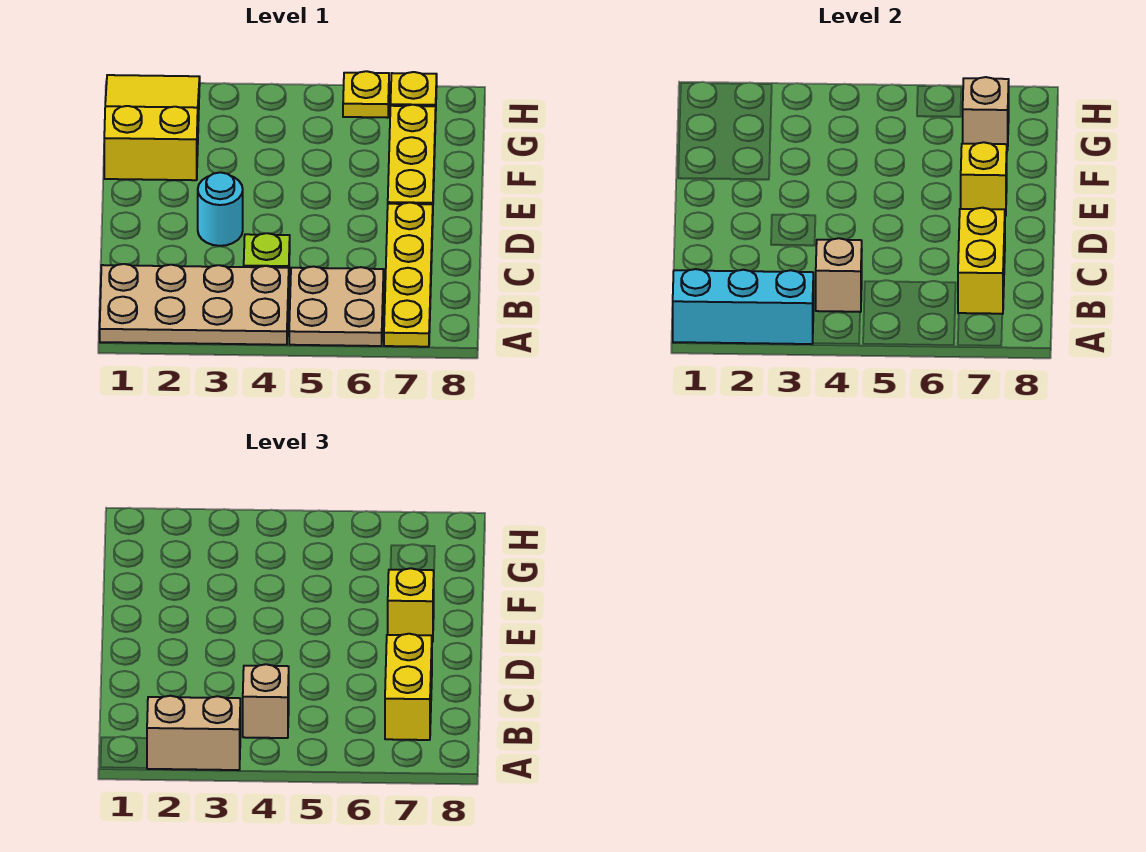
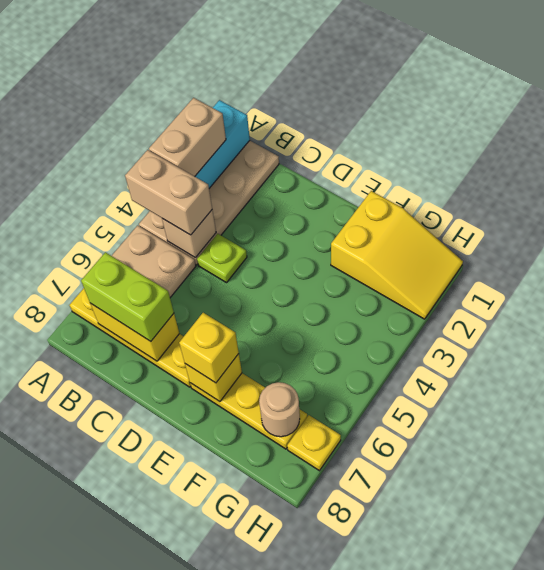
tan brick B4 level 3 -> tan brick A4:B4 level 3
yellow brick B7:C7 level 3 -> lime brick B7:C7 level 3
cyan round brick D3 level 1 -> none
tan brick G7 level 2 -> tan round brick G7 level 2
yellow plate H6 level 1 -> none

